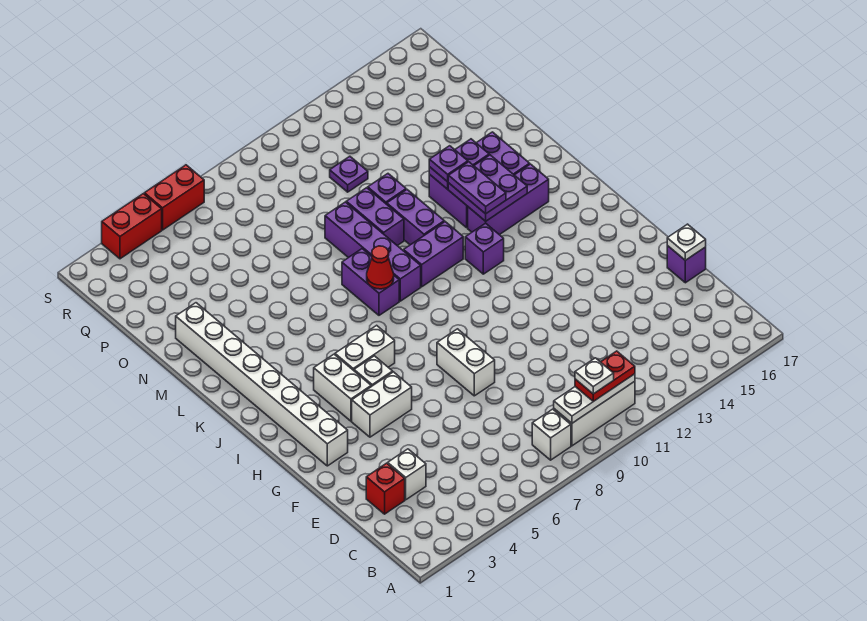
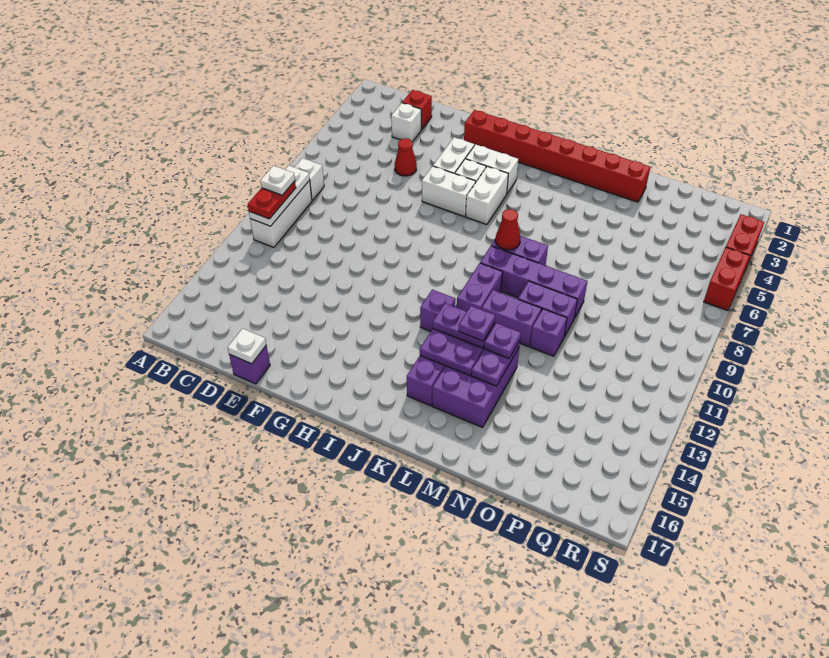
none -> red cone E5 level 1
white brick F8:G8 level 1 -> white brick G6:H6 level 1
white brick G2:N2 level 1 -> red brick G2:N2 level 1
purple plate P11 level 1 -> purple plate L13 level 4

